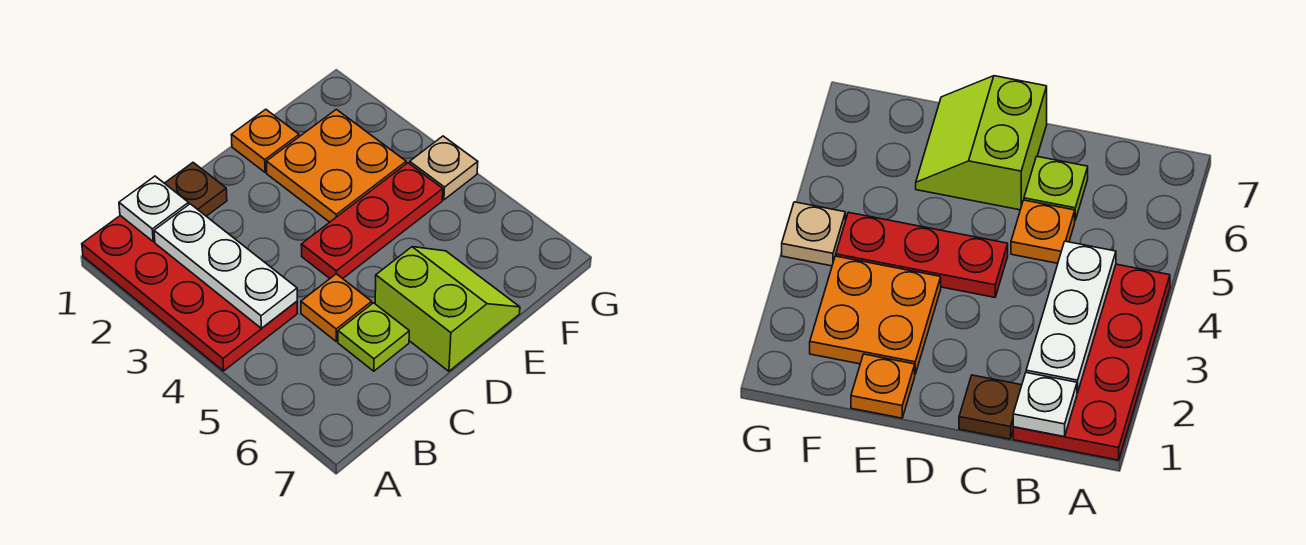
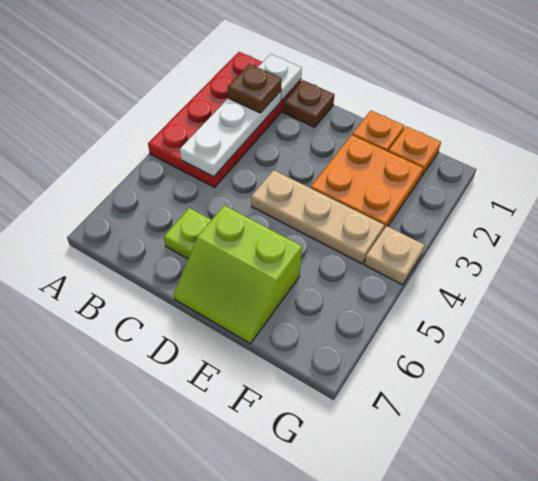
none -> brown plate B2 level 3
orange plate C5 level 1 -> orange plate F1 level 1
red plate D4:F4 level 1 -> tan plate D4:F4 level 1
lime slope D6:E7 level 1 top D -> lime slope D6:E7 level 1 top 6

